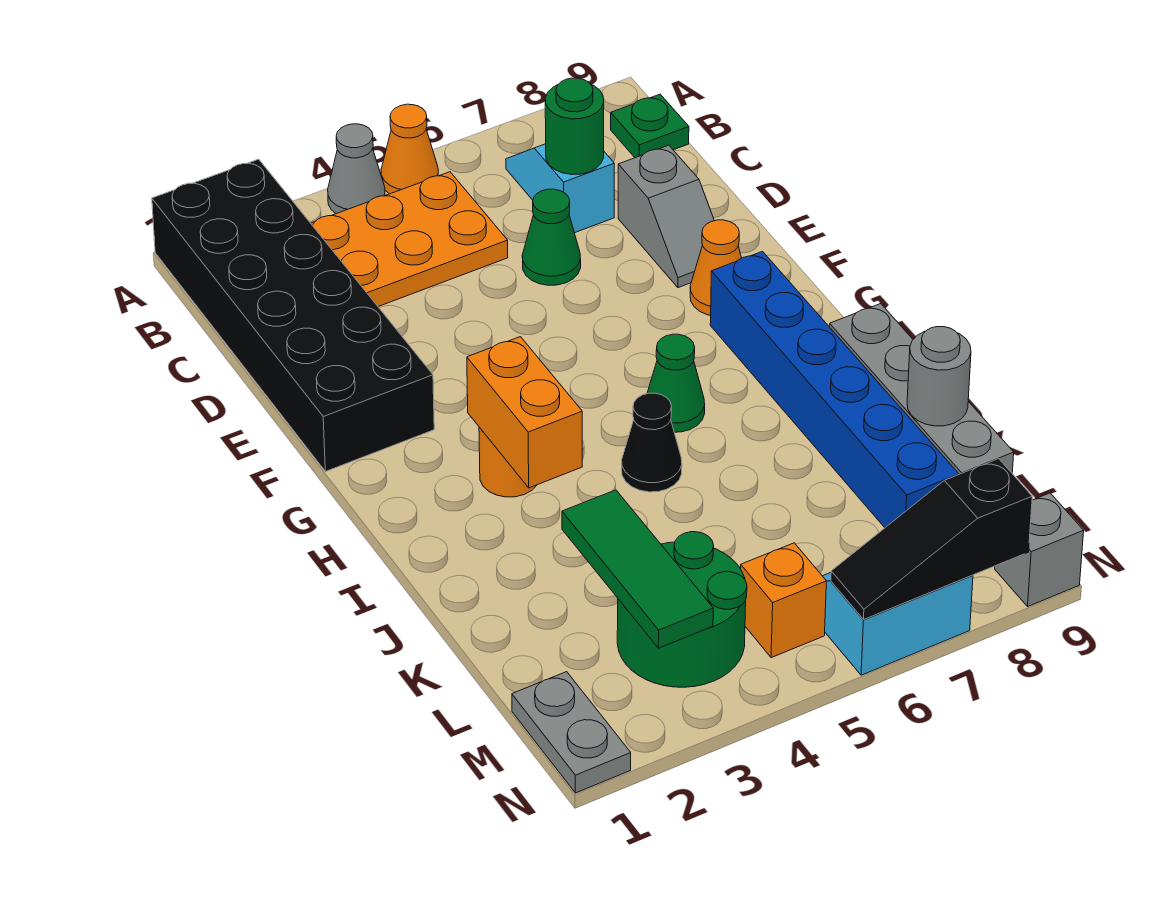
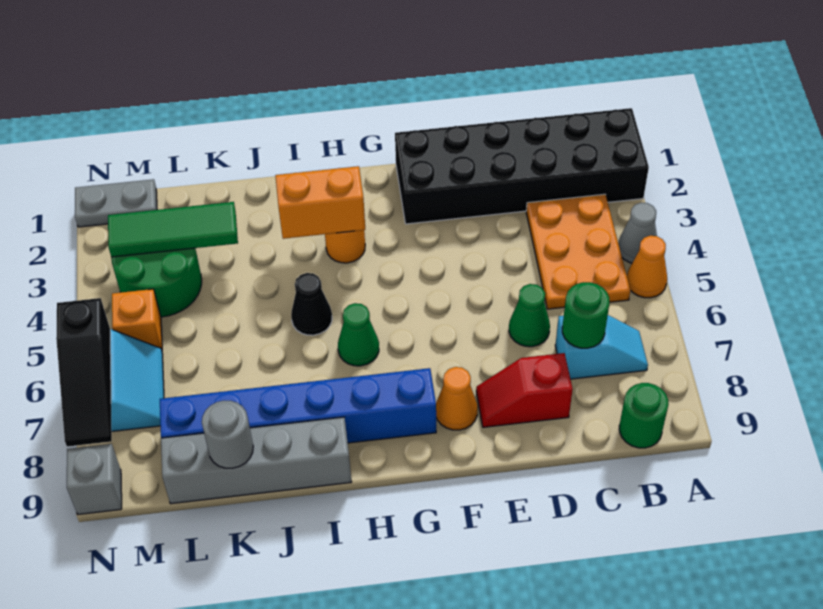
green plate B9 level 1 -> green round brick B9 level 1
grey slope D8:E8 level 1 top D -> red slope D8:E8 level 1 top D
black slope N6:N8 level 2 top 8 -> black slope N6:N8 level 2 top 6

